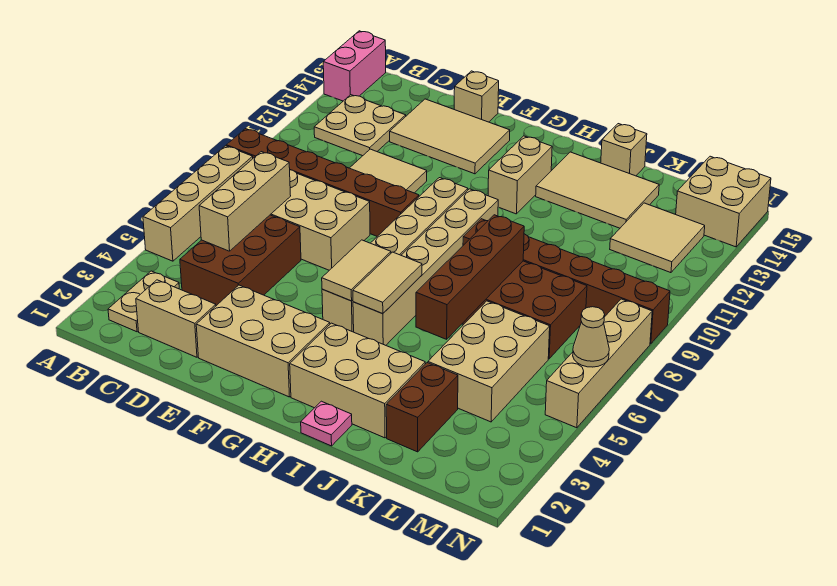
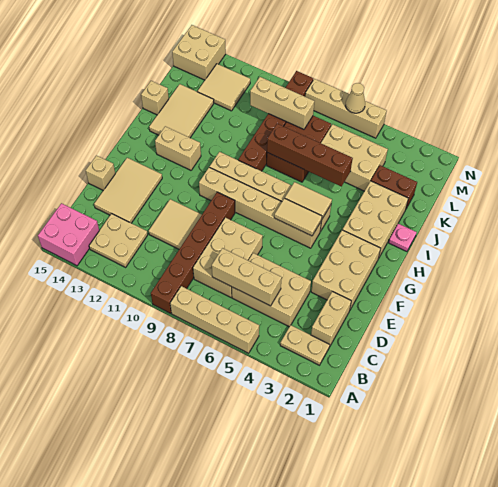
pink brick A14:A15 level 1 -> pink brick A14:B15 level 1
brown brick C4:D6 level 1 -> tan brick C4:D6 level 1
none -> tan brick L8:L10 level 2

